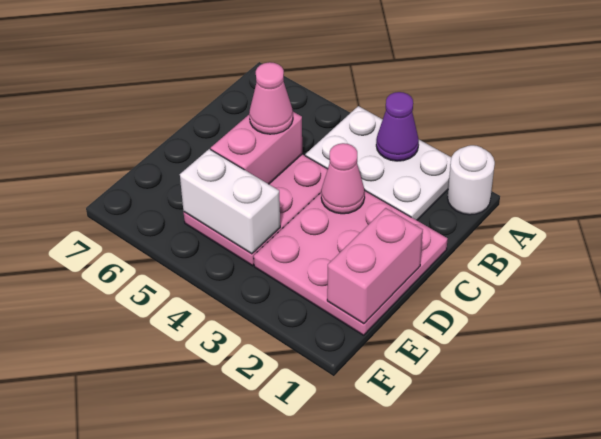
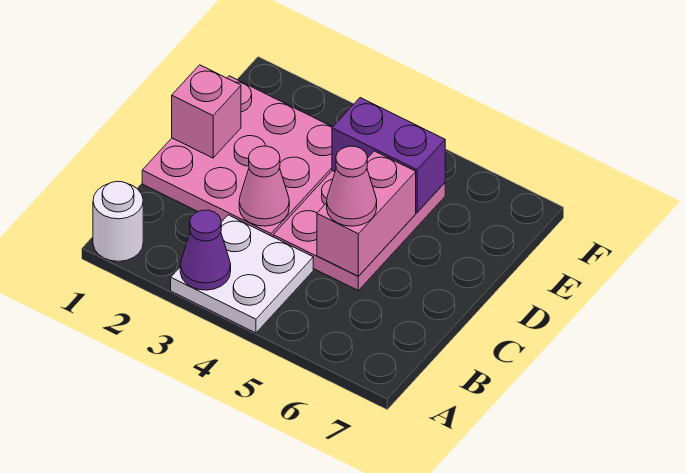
white plate A2:B4 level 1 -> white plate A3:B4 level 1
pink brick D1:E1 level 2 -> pink brick D1 level 2
white brick E4:E5 level 2 -> purple brick E4:E5 level 2

